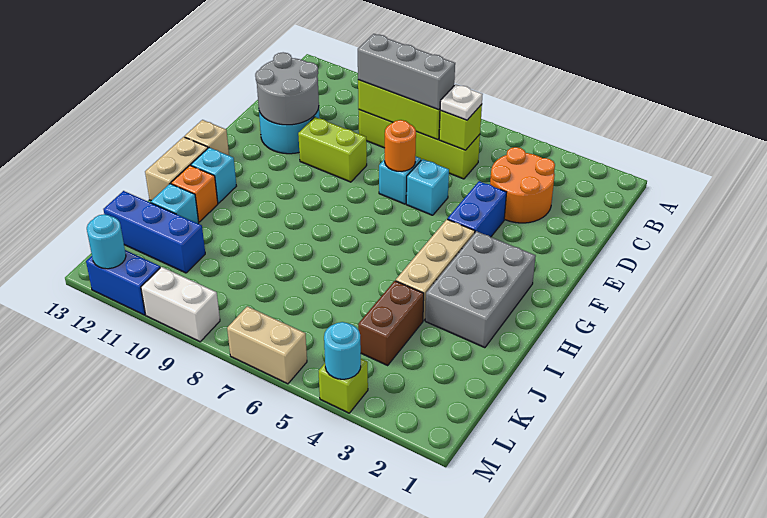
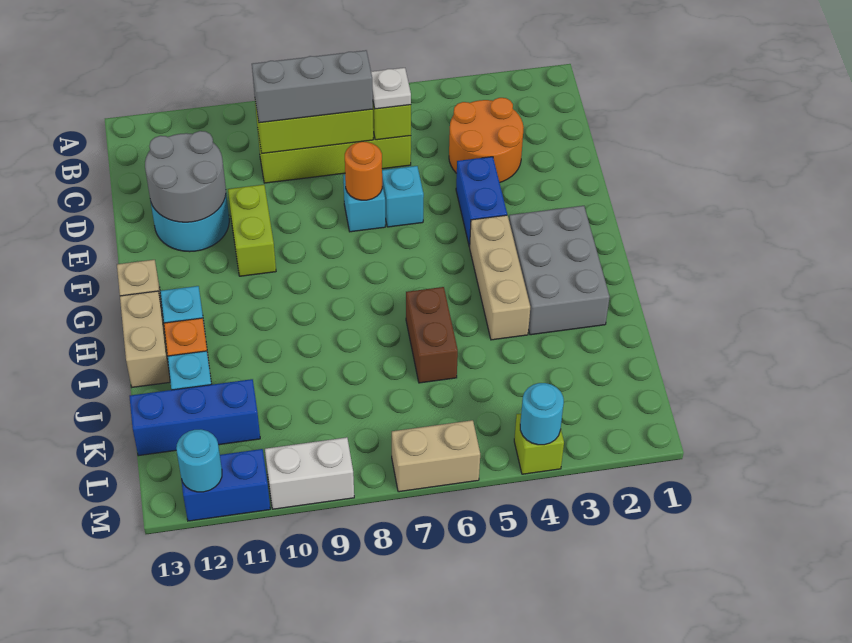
lime brick E9:E10 level 1 -> lime brick E10:F10 level 1
brown brick J4:K4 level 1 -> brown brick I6:J6 level 1

